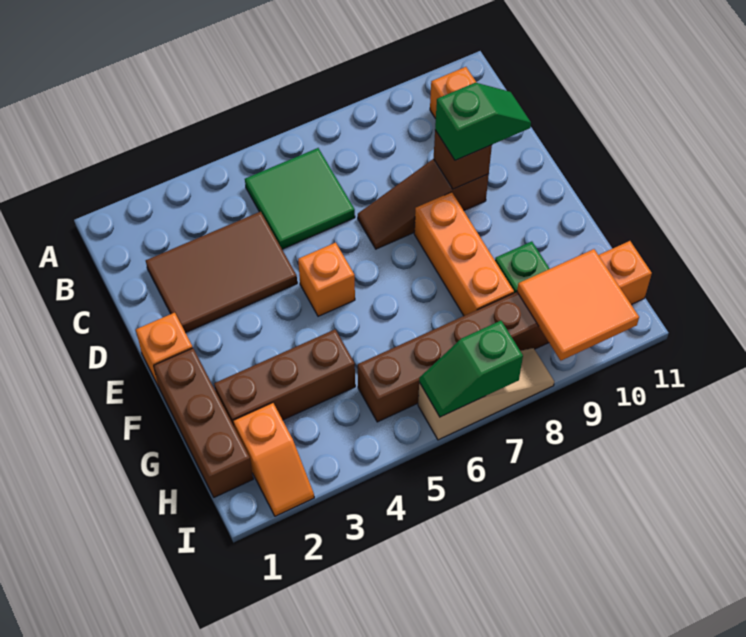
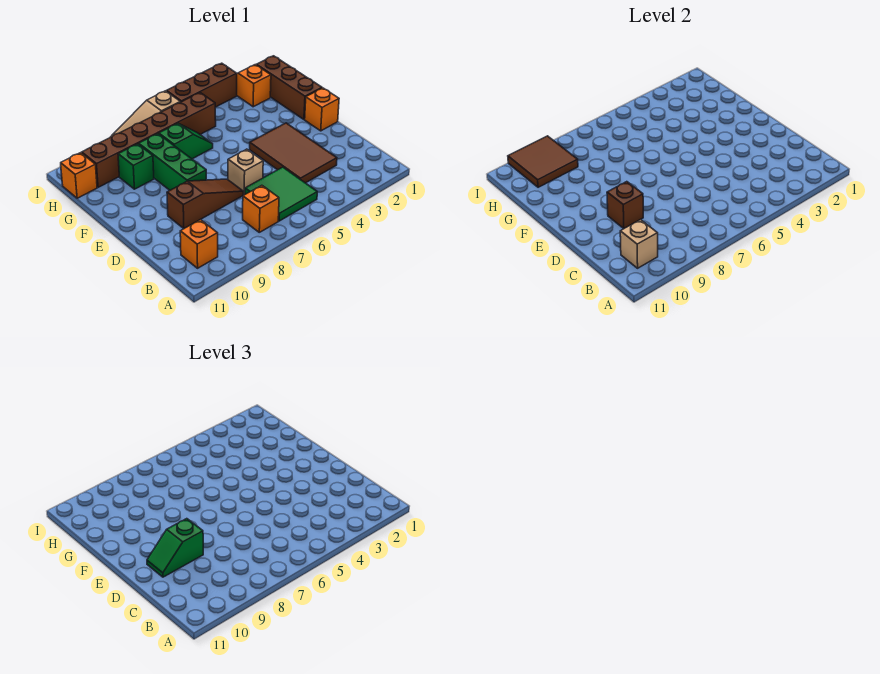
none -> tan brick B10 level 2
brown tile C2:D4 level 1 -> brown tile C3:E4 level 1
none -> tan brick D6 level 1
orange brick E5 level 1 -> orange brick B7 level 1
orange brick E8:G8 level 1 -> green brick E8:G8 level 1
brown brick G2:G4 level 1 -> brown brick I3:I5 level 1
orange tile H9:I10 level 2 -> brown tile H9:I10 level 2
green slope I6:I7 level 2 top 7 -> green slope G6:G7 level 1 top 7

